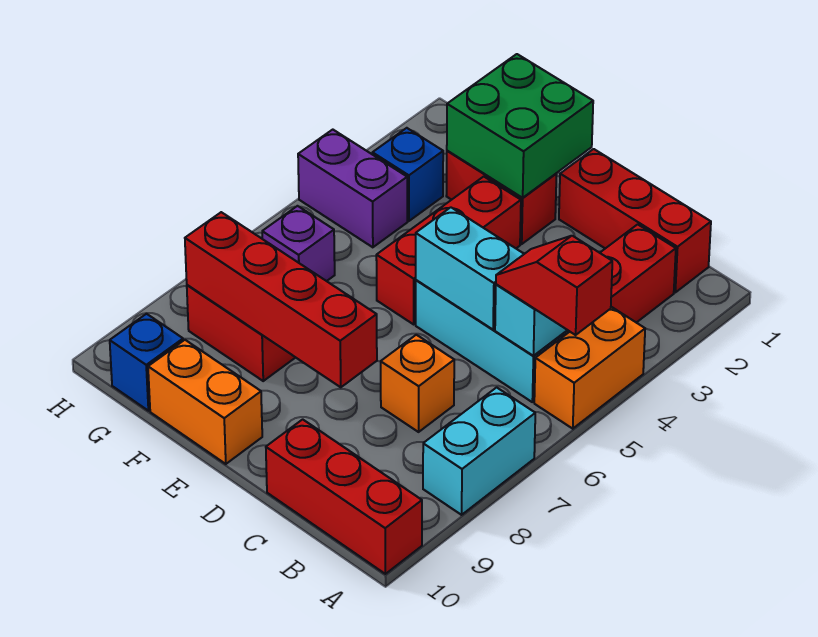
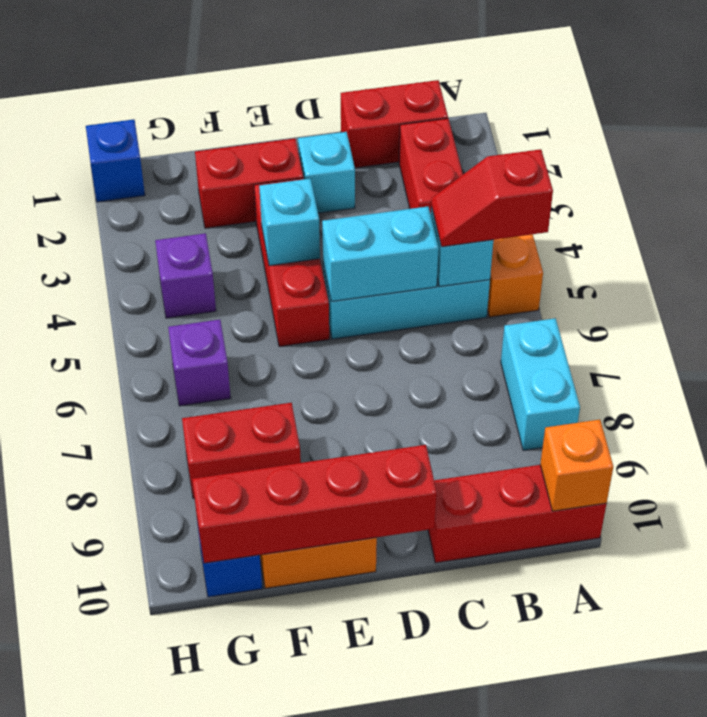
red brick B1:D1 level 1 -> red brick B1:C1 level 1
orange brick C7 level 1 -> orange brick A10 level 2
none -> cyan brick D2 level 1
red brick D8:G8 level 2 -> red brick D10:G10 level 2
green brick E1:F2 level 2 -> none
none -> cyan brick E4 level 2
blue brick G3 level 1 -> blue brick H1 level 1
purple brick G4:H4 level 1 -> purple brick G4 level 1

